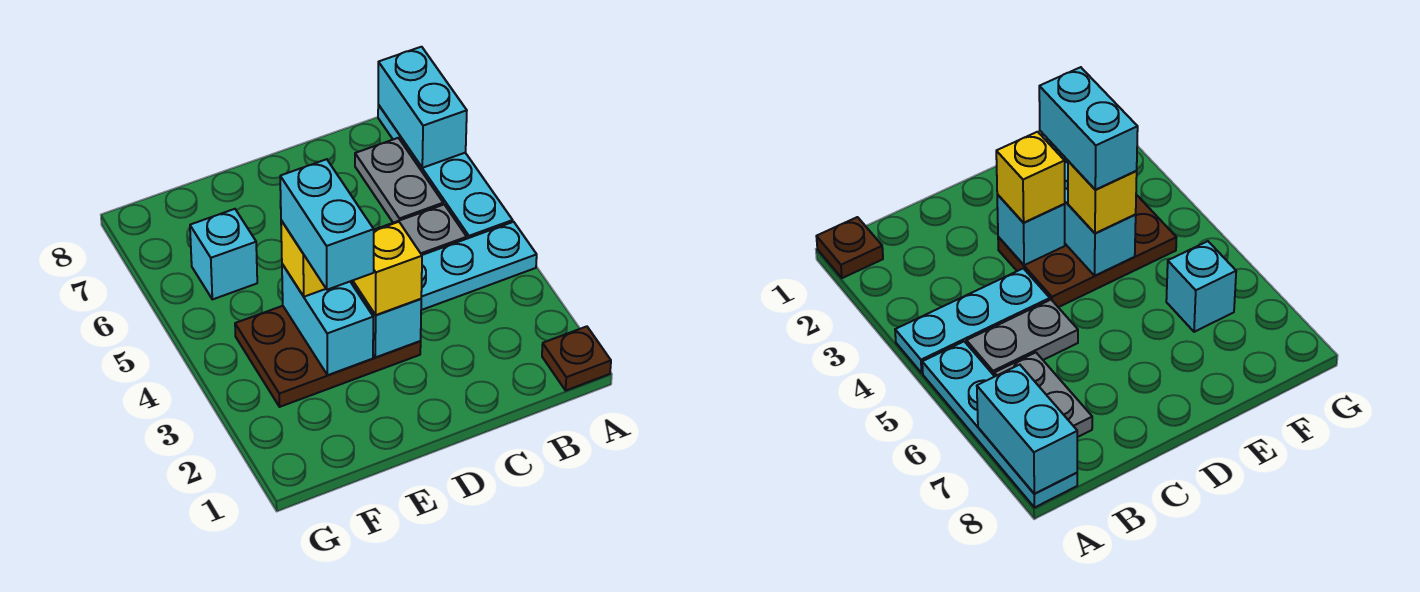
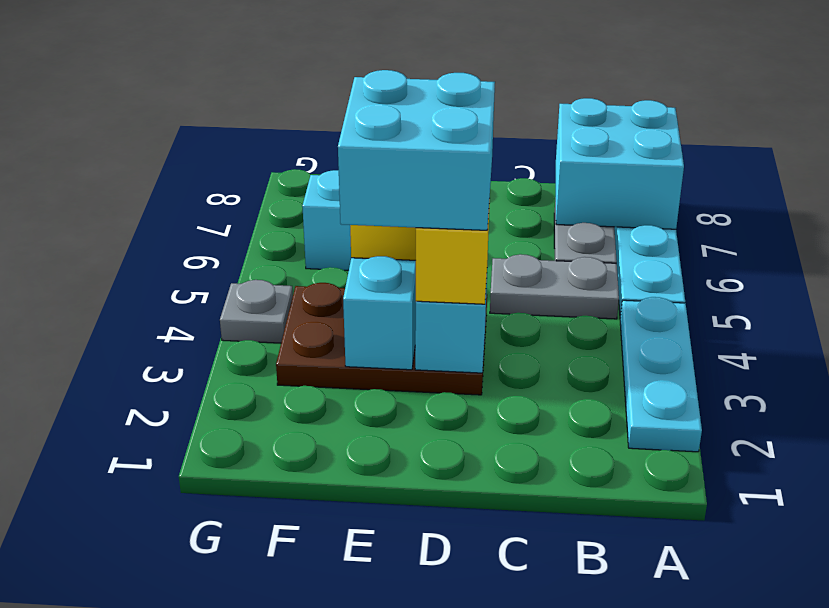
brown plate A1 level 1 -> none
cyan plate A4:C4 level 1 -> cyan plate A2:A4 level 1
cyan brick A7:A8 level 2 -> cyan brick A7:B8 level 2
cyan brick E3:E4 level 4 -> cyan brick D3:E4 level 4
none -> grey plate G4 level 1

